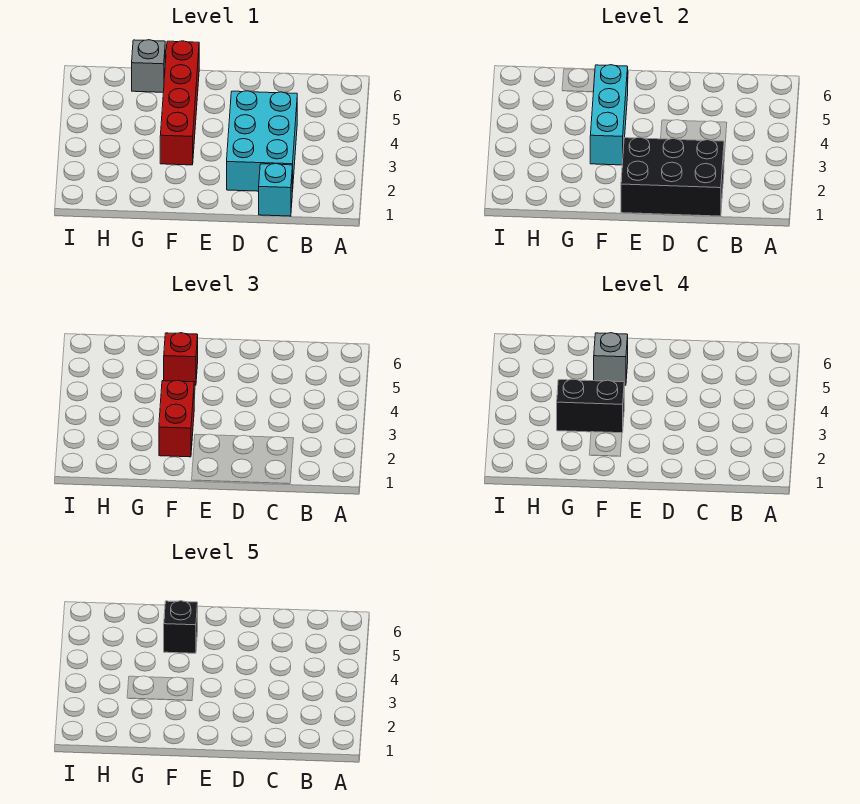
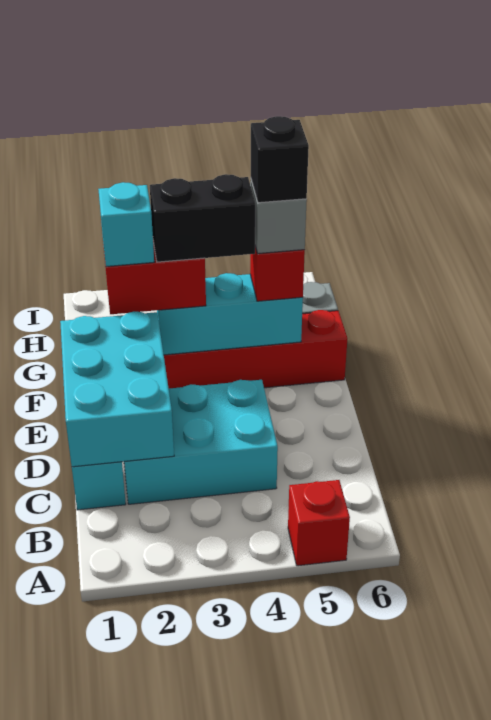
none -> red brick A5 level 1
black brick C1:E2 level 2 -> cyan brick C1:E2 level 2
none -> cyan brick F2 level 4
black brick F3:G3 level 4 -> black brick F3:F4 level 4

